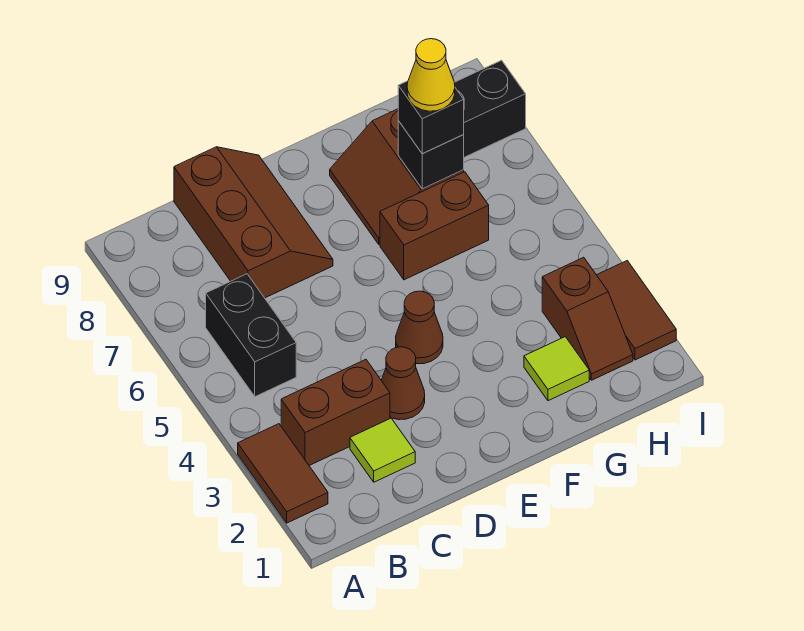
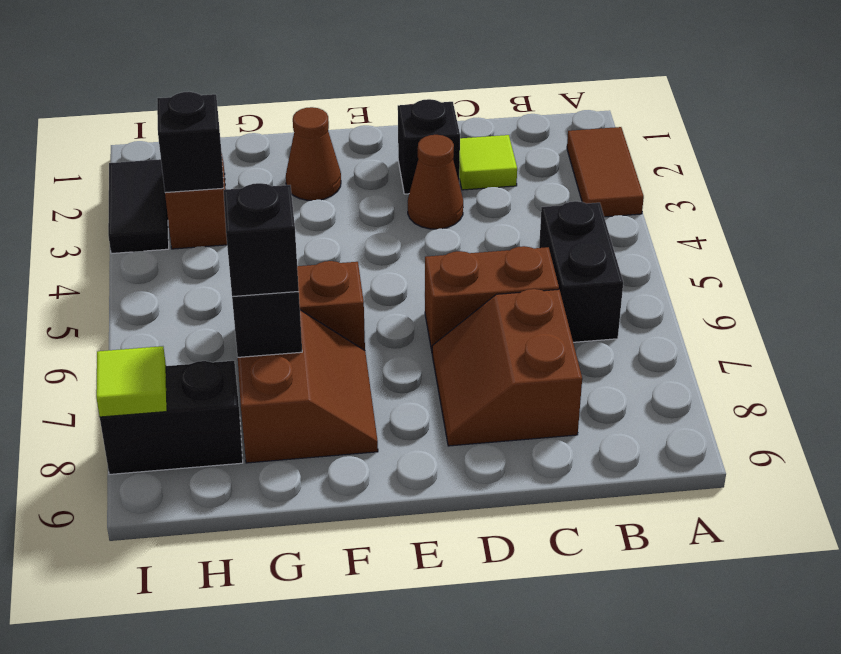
brown brick B3:C3 level 1 -> brown brick C6:D6 level 1
brown slope C7:D9 level 1 top C -> brown slope C7:D8 level 1 top C
none -> black brick D2 level 1
brown cone E4 level 1 -> brown cone F2 level 1
lime tile G2 level 1 -> lime tile I8 level 2
yellow cone G7 level 4 -> none
none -> black brick H3 level 2
brown tile I2:I3 level 1 -> black tile I2:I3 level 1

